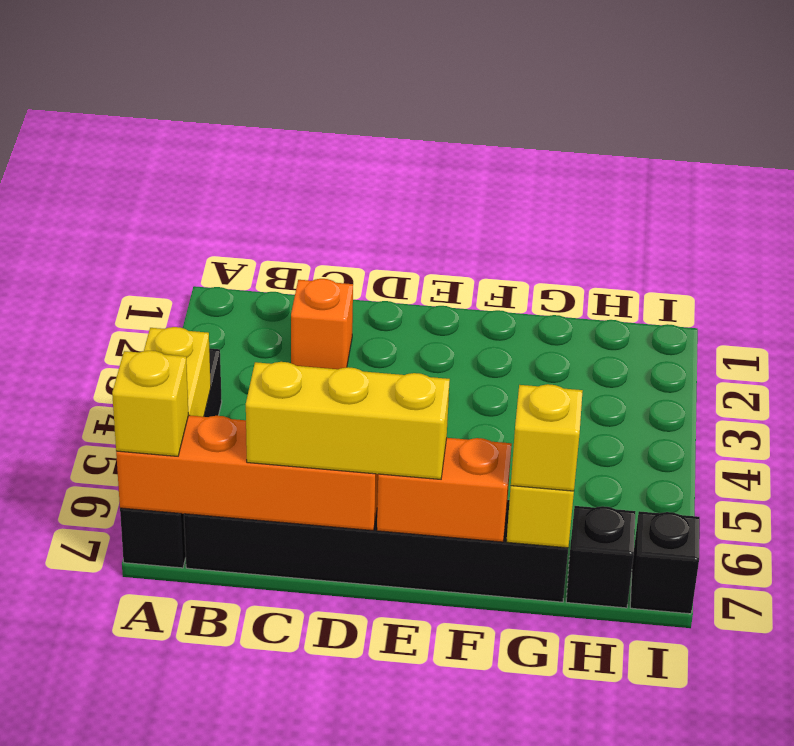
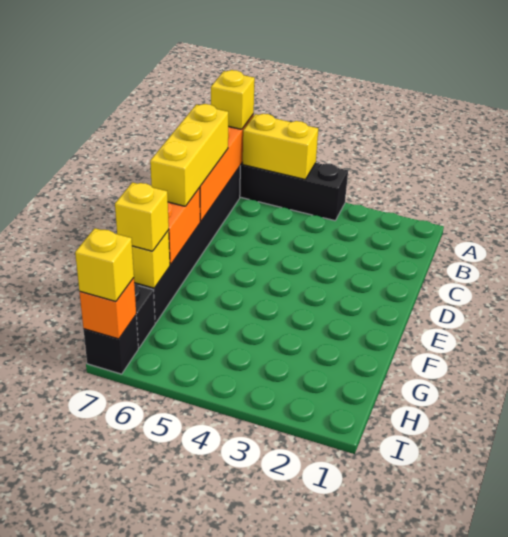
orange brick C2 level 1 -> orange brick I7 level 2
none -> yellow brick I7 level 3

